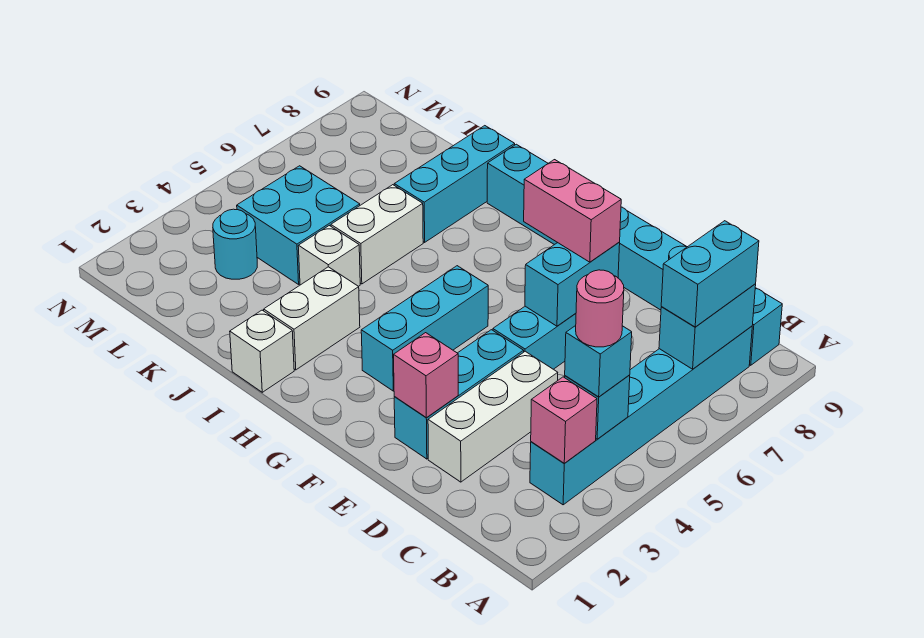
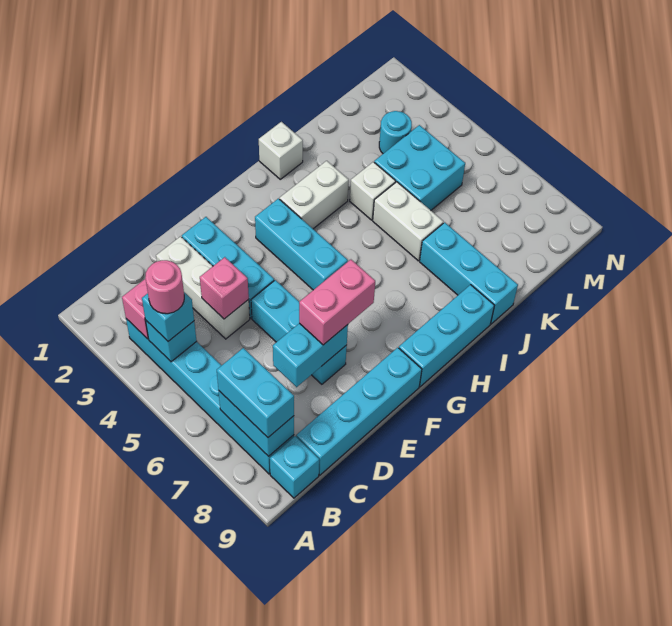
pink brick E2 level 2 -> pink brick D4 level 2
cyan brick E6:E7 level 2 -> cyan brick D7:E7 level 2
white brick I2:I3 level 1 -> white brick H3:I3 level 1

